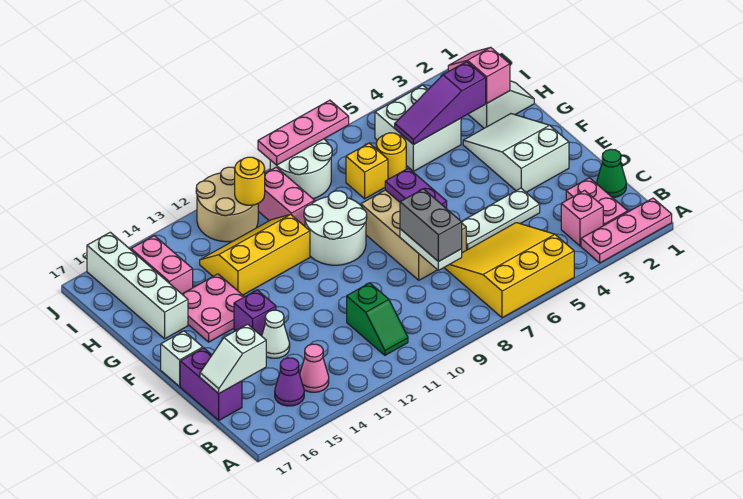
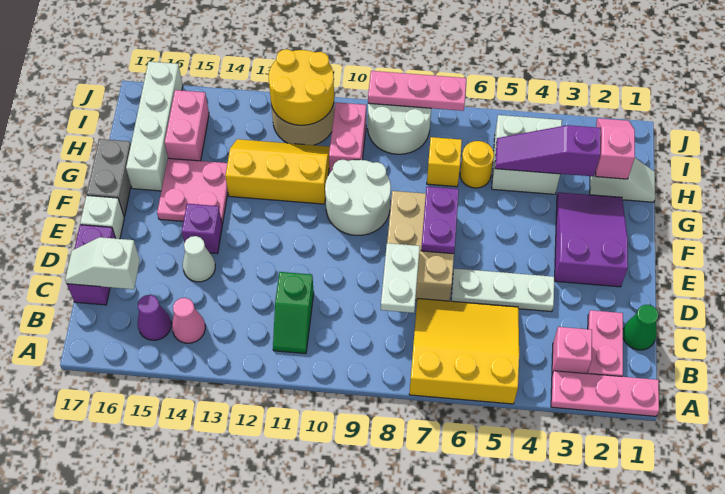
grey brick C8:D8 level 3 -> grey brick F17:G17 level 1
white slope E2:G3 level 1 top E -> purple slope E2:G3 level 1 top E
yellow round brick I11 level 2 -> yellow round brick I11:J12 level 2

